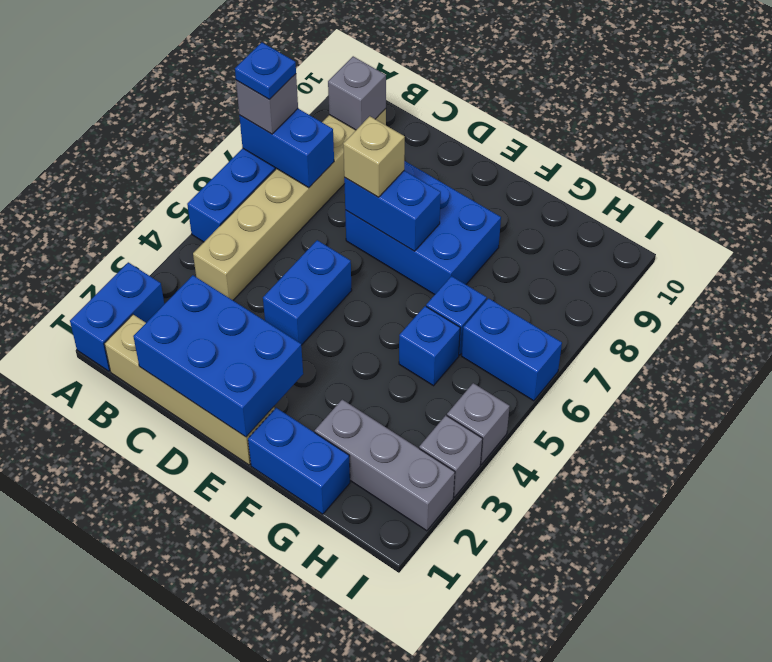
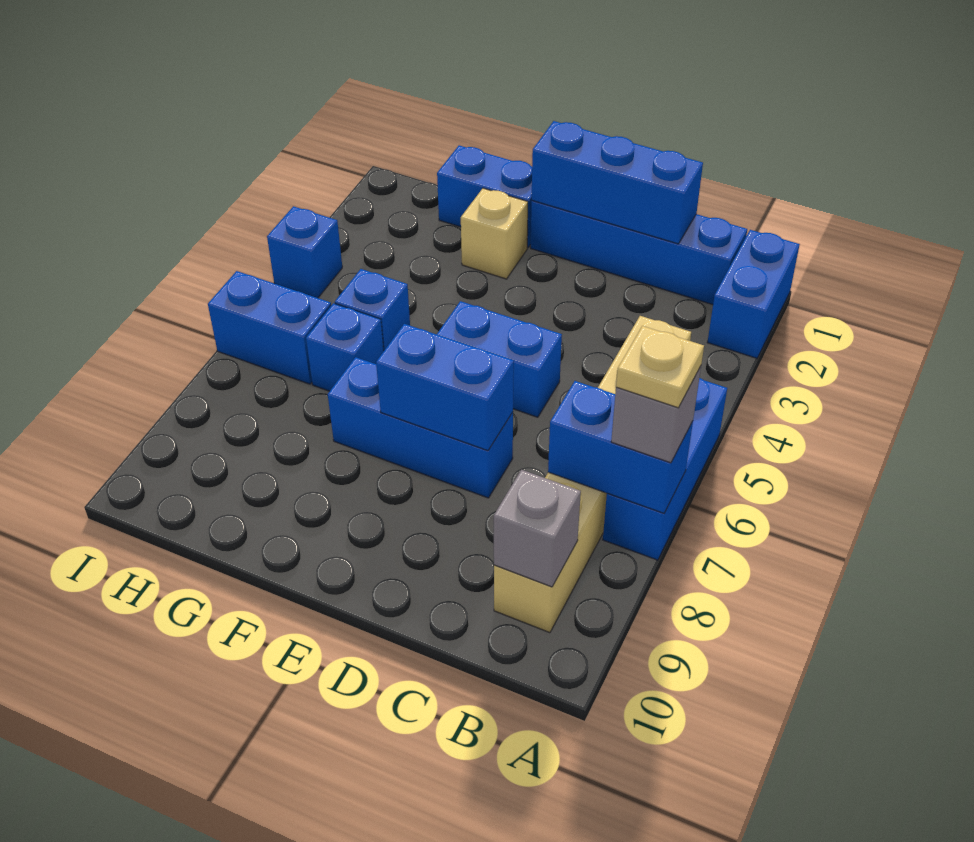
blue plate A7 level 4 -> tan plate A7 level 4
tan brick B1:E1 level 1 -> blue brick B1:E1 level 1
blue brick C1:E2 level 2 -> blue brick C1:E1 level 2
blue brick D4:D5 level 1 -> blue brick D5:E5 level 1
blue brick D7:F8 level 1 -> blue brick D7:F7 level 1
tan brick D7 level 3 -> tan brick F2 level 1
grey brick G2:I2 level 1 -> none
grey brick I3 level 1 -> none
grey brick I4 level 1 -> blue brick I4 level 1

